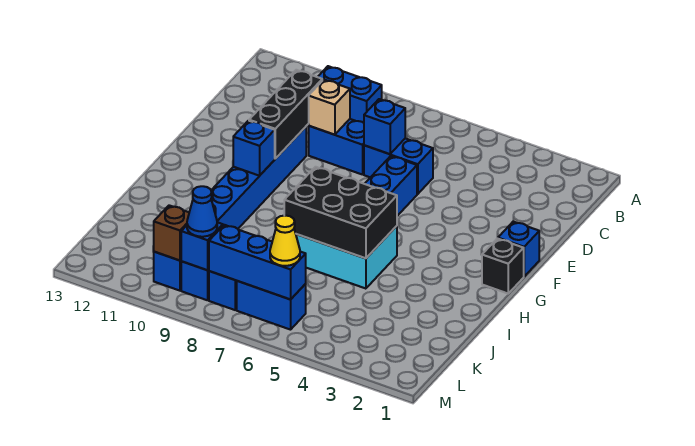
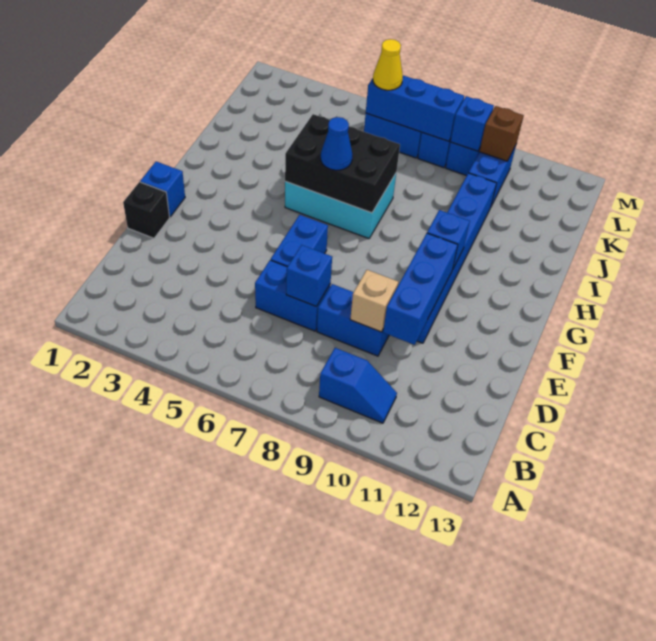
blue brick B9:B10 level 1 -> blue slope B9:B10 level 1 top 9
black brick D10:F10 level 2 -> blue brick D10:F10 level 2
black brick G1 level 1 -> black brick E1 level 1
blue cone L9 level 3 -> blue cone H6 level 3

